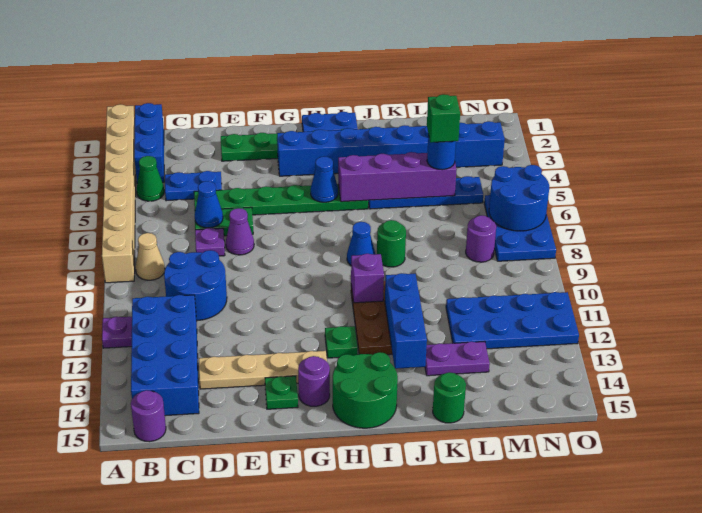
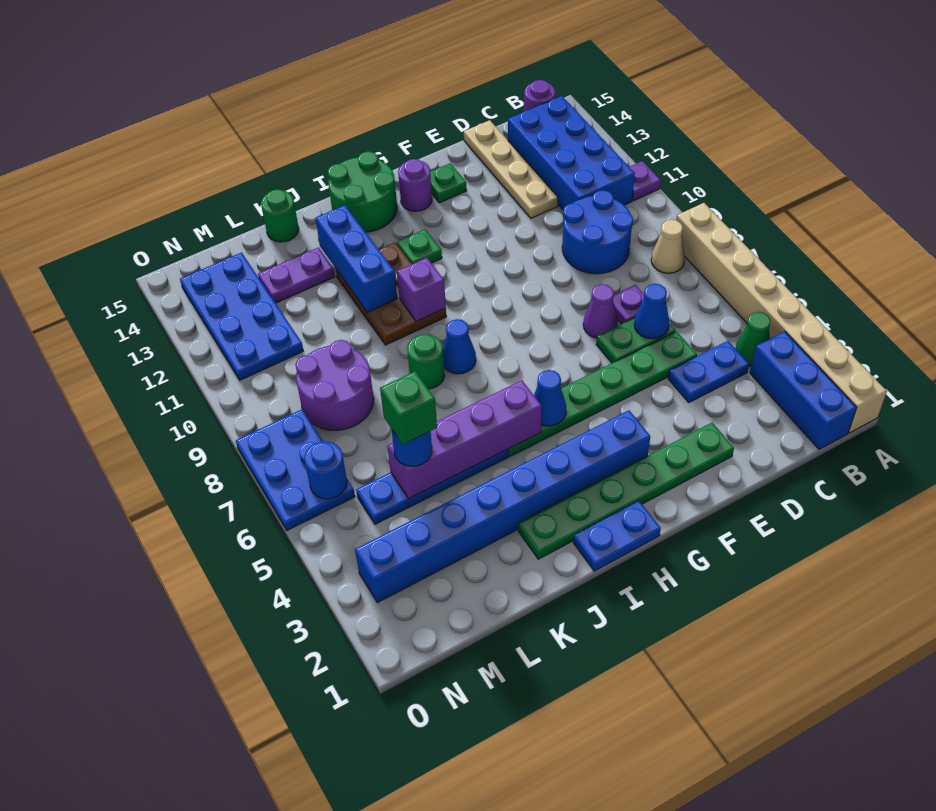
tan plate D13:G13 level 1 -> tan plate D12:D15 level 1
blue plate L11:O12 level 1 -> blue plate M11:N14 level 1
purple round brick M8 level 1 -> purple round brick L8:M9 level 1
blue round brick N6:O7 level 2 -> blue round brick N6 level 2

